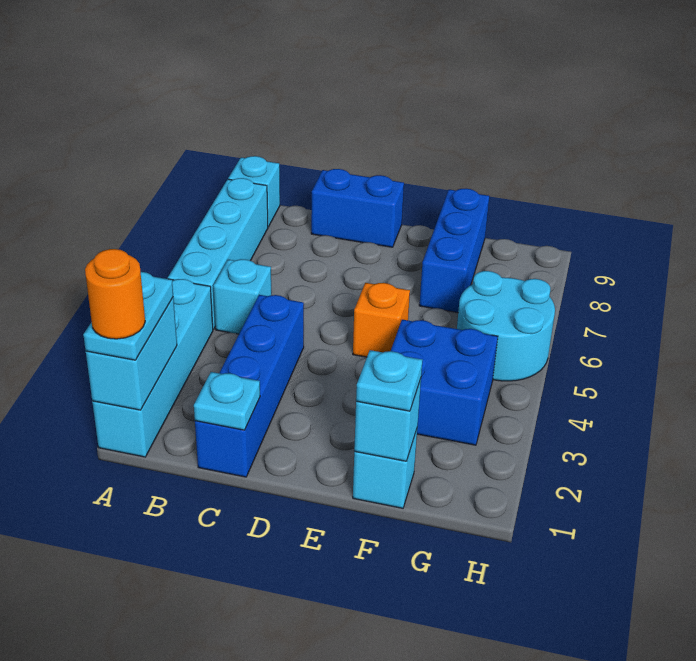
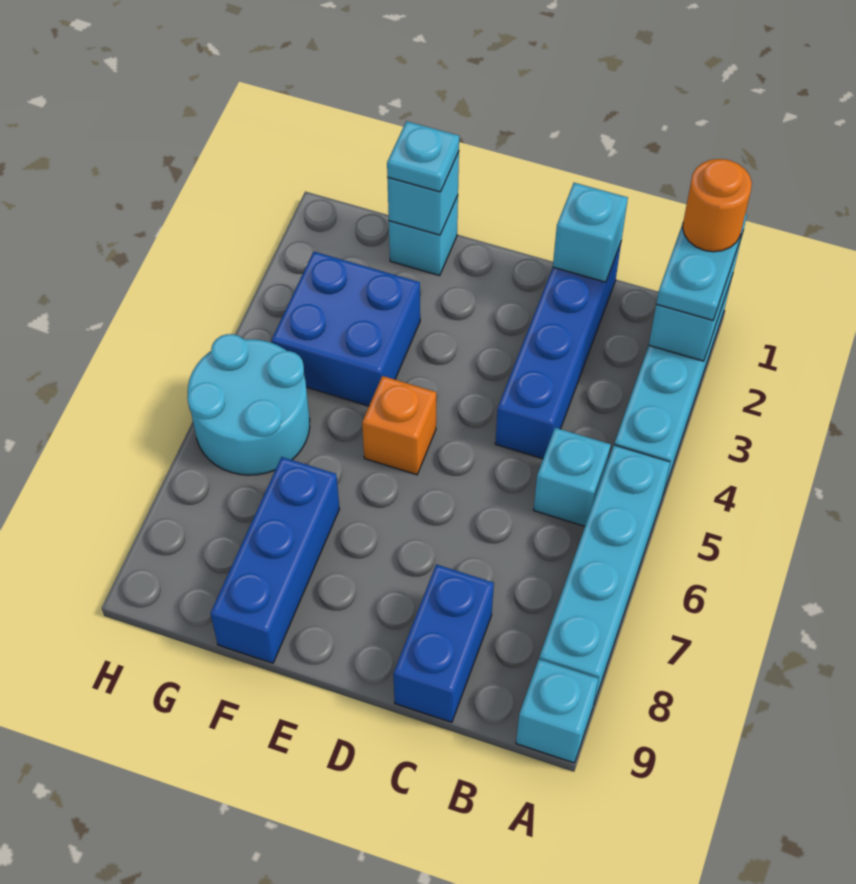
cyan plate C1 level 2 -> cyan brick C1 level 2
blue brick C9:D9 level 1 -> blue brick C8:C9 level 1

